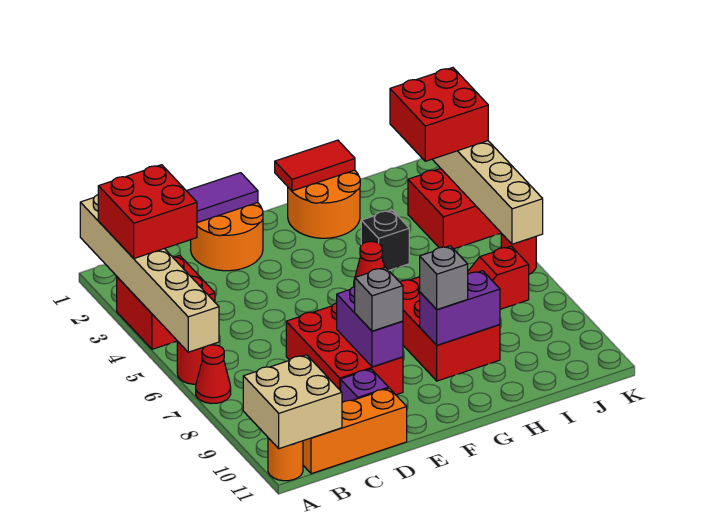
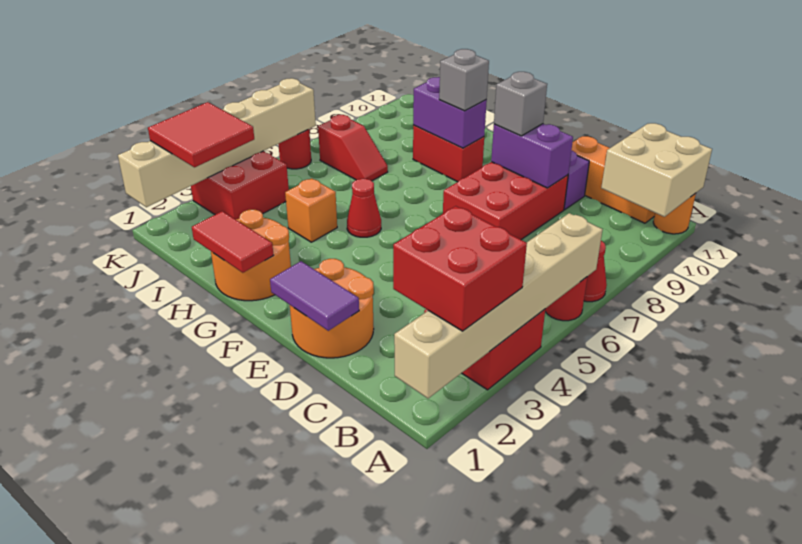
purple brick E8:E9 level 2 -> purple brick D9:E9 level 2
red brick G7:H9 level 1 -> red brick G9:H9 level 1
black brick H4 level 1 -> orange brick H4 level 1
red brick J2:K3 level 3 -> red tile J2:K3 level 3

